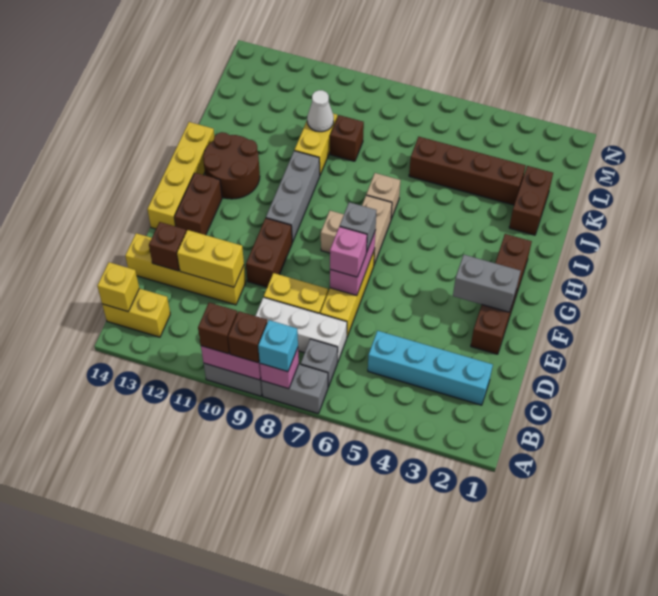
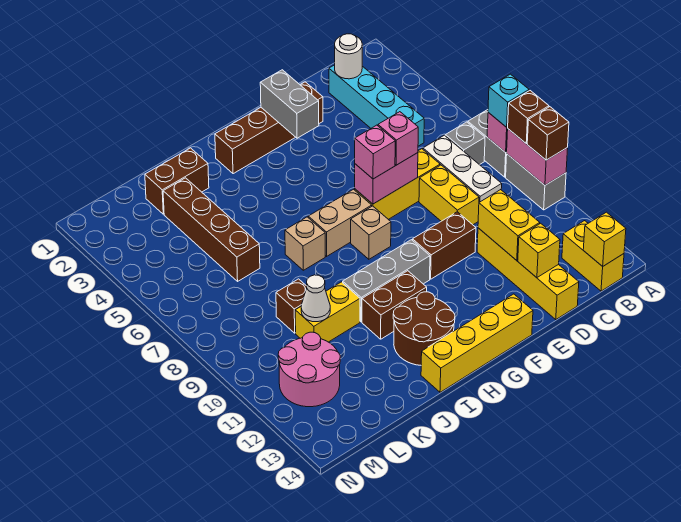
none -> white round brick C2 level 2
brown brick D13 level 2 -> yellow brick D13 level 2
grey brick F7 level 3 -> pink brick F7 level 3
brown brick F13:G13 level 1 -> brown brick H11:I11 level 1
none -> pink round brick L11:M12 level 1

